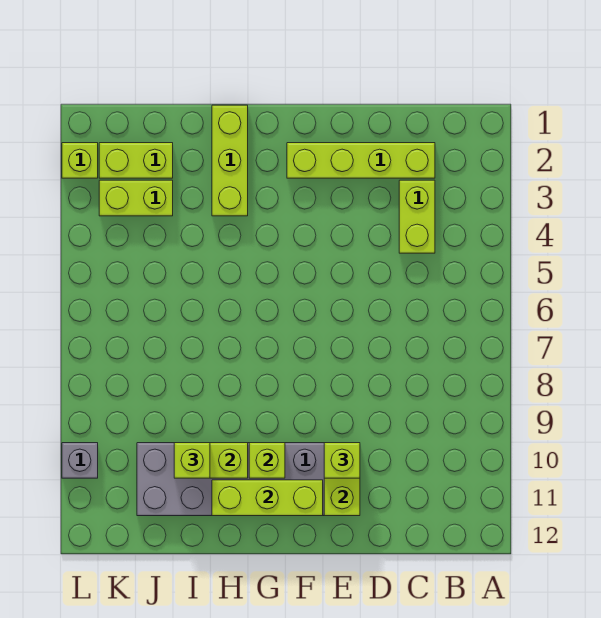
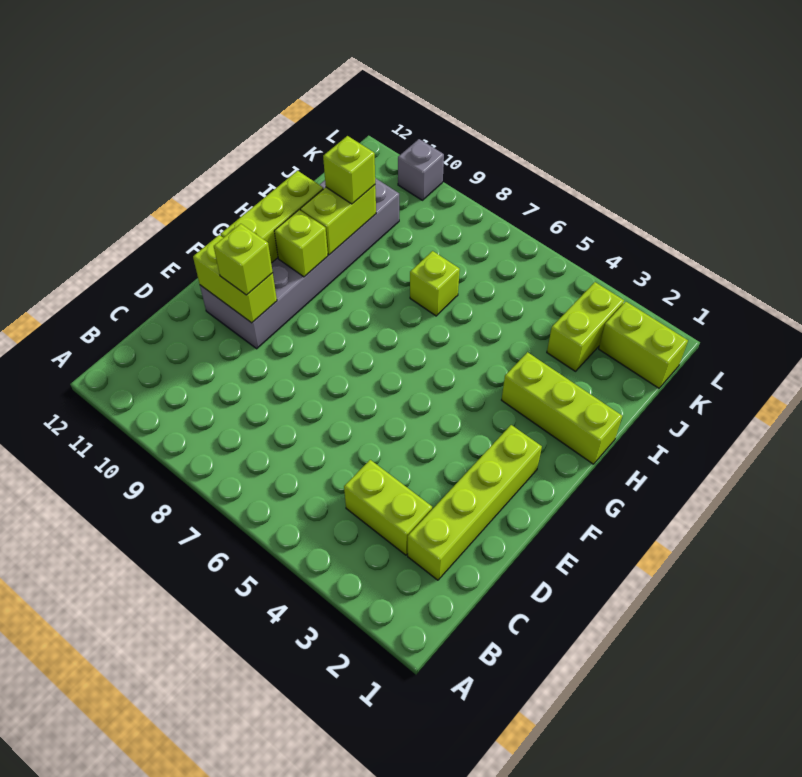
lime brick J2:K2 level 1 -> lime brick K1:K2 level 1
lime brick L2 level 1 -> lime brick I7 level 1

